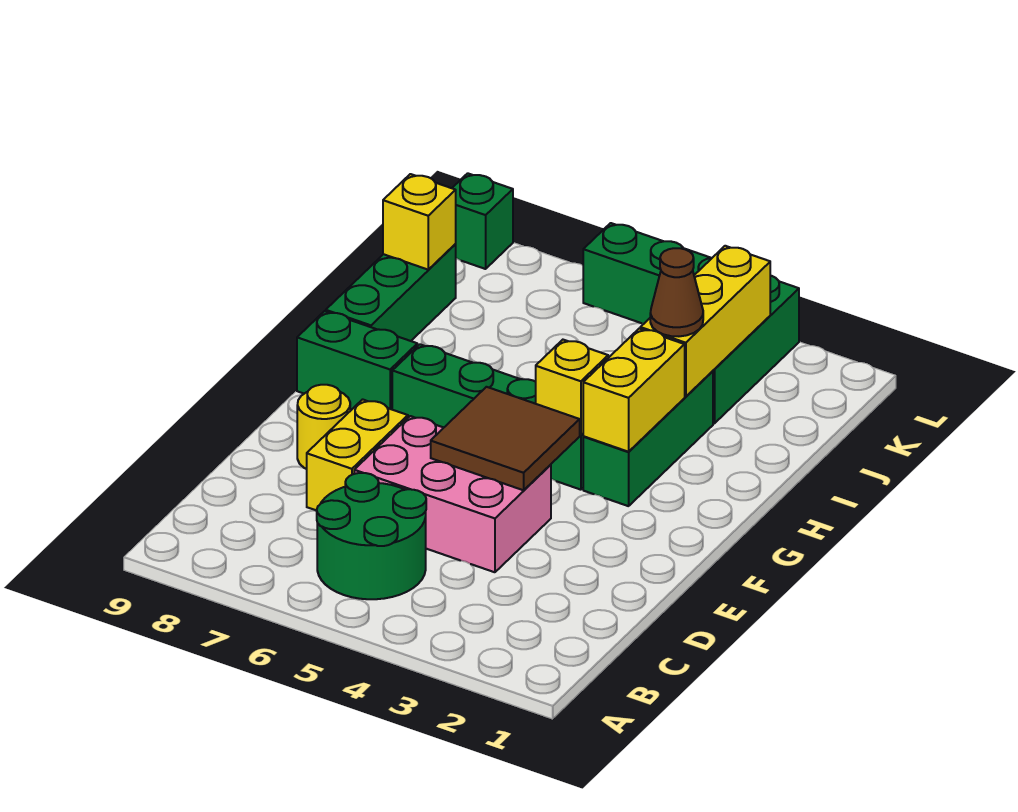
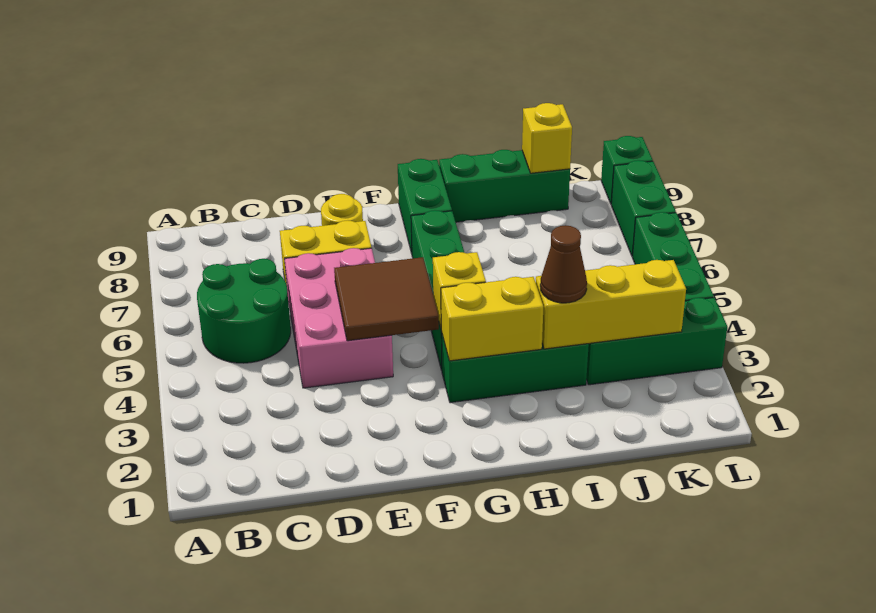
none -> green brick L7:L8 level 1

